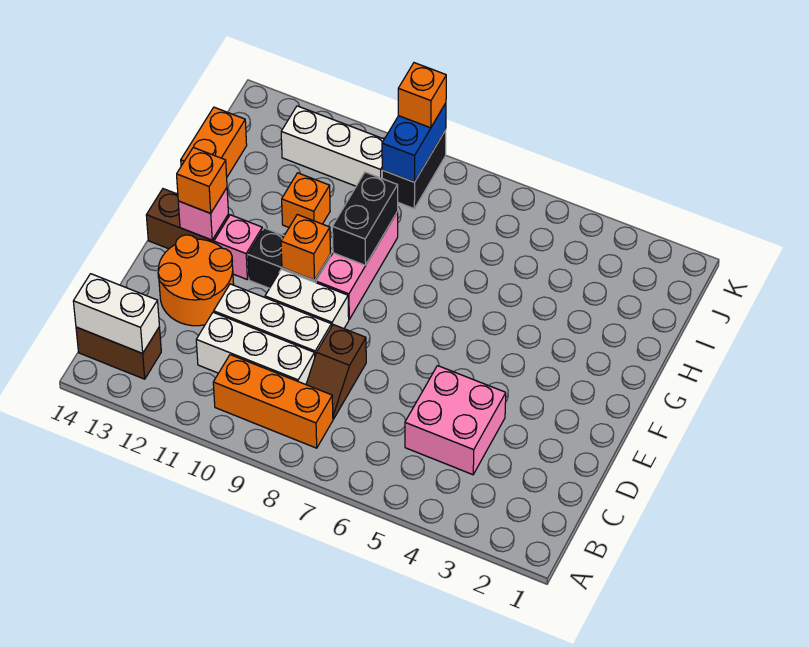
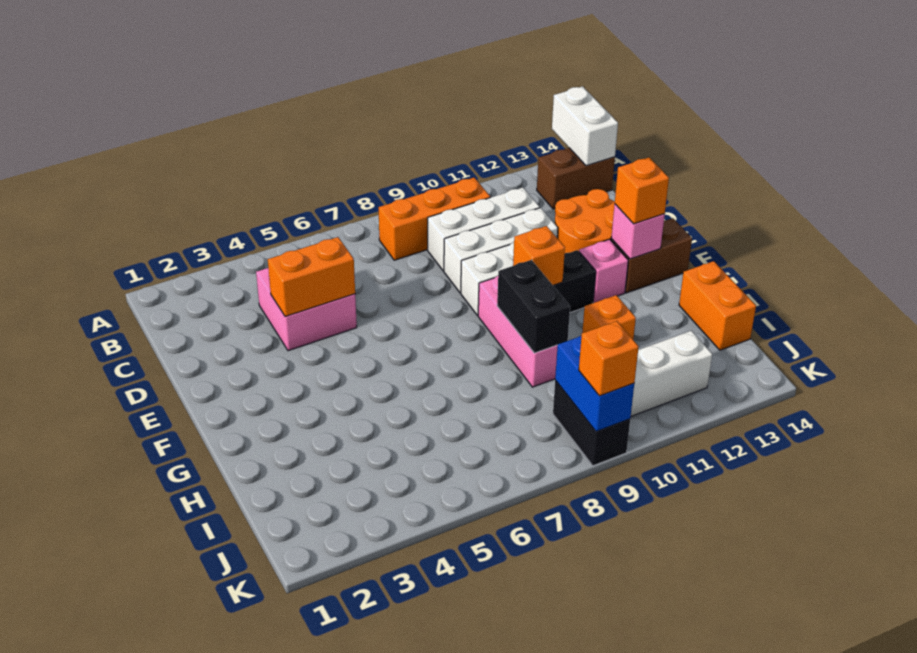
white brick B13:B14 level 2 -> white brick A14:B14 level 2
brown slope C8:D8 level 1 top D -> none
none -> orange brick D4:D5 level 2

